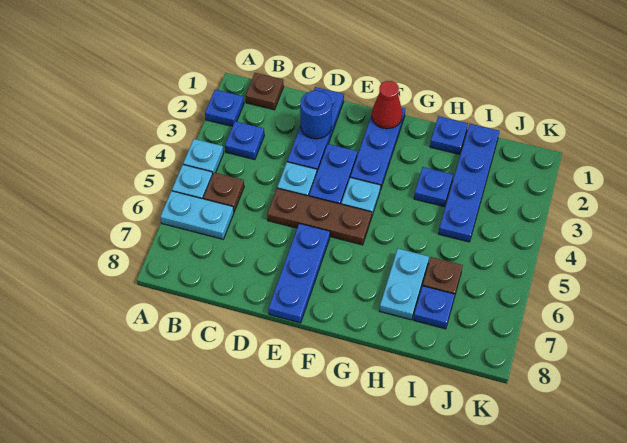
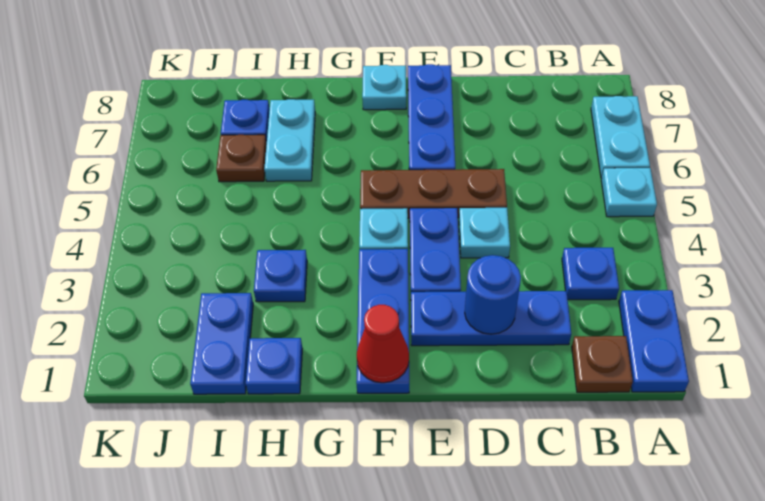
blue plate A2 level 1 -> blue plate A1:A2 level 1
cyan plate A4 level 1 -> cyan plate F8 level 1
cyan plate A6:B6 level 1 -> cyan plate A6:A7 level 1
brown plate B5 level 1 -> none
blue plate D1:D3 level 1 -> blue plate C2:E2 level 1
blue plate I1:I4 level 1 -> blue plate I1:I2 level 1

